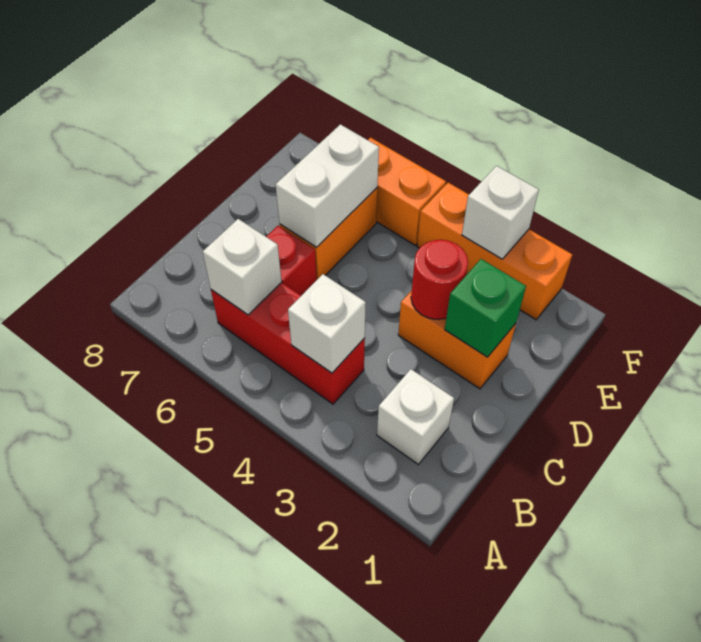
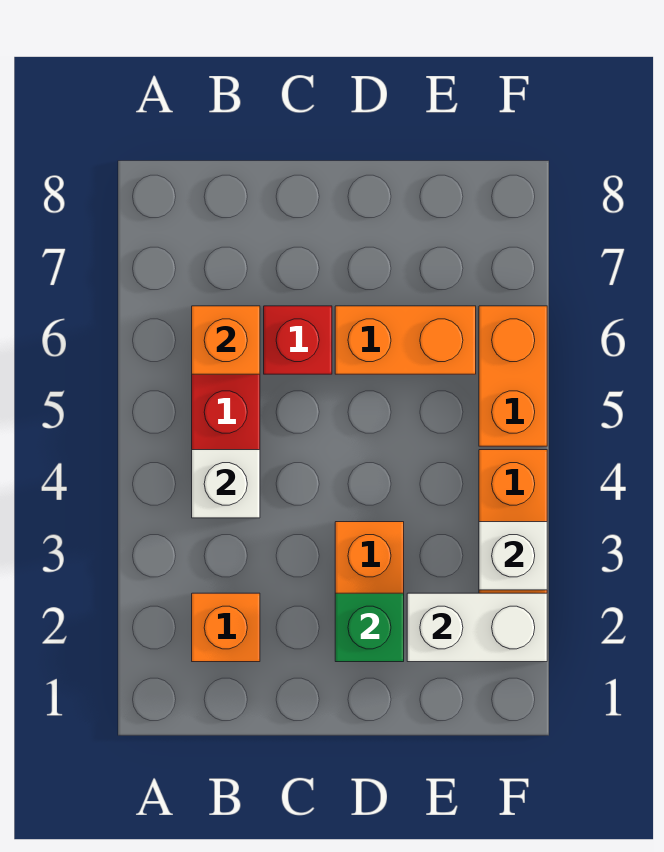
white brick B2 level 1 -> orange brick B2 level 1
white brick B6 level 2 -> orange brick B6 level 2
red round brick D3 level 2 -> none
white brick D6:E6 level 2 -> white brick E2:F2 level 2

